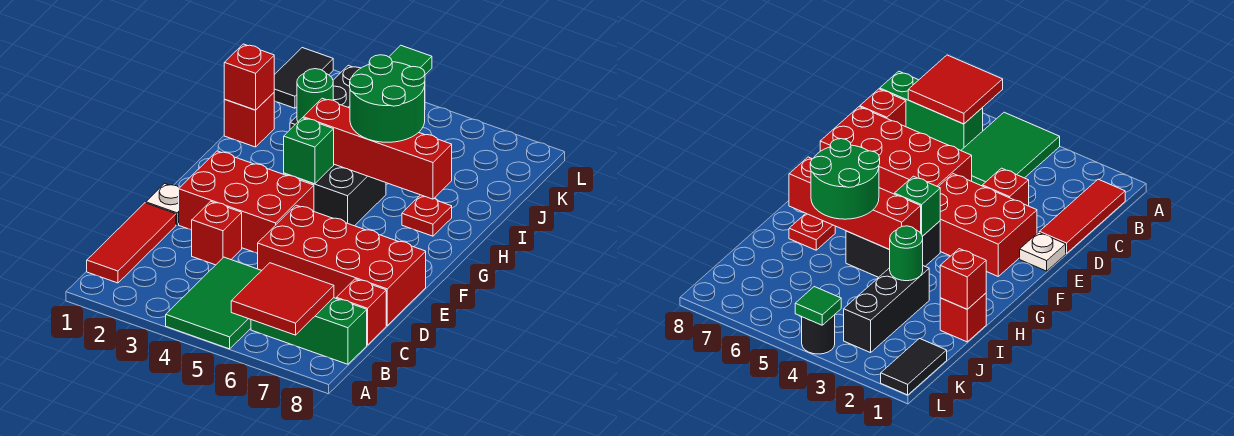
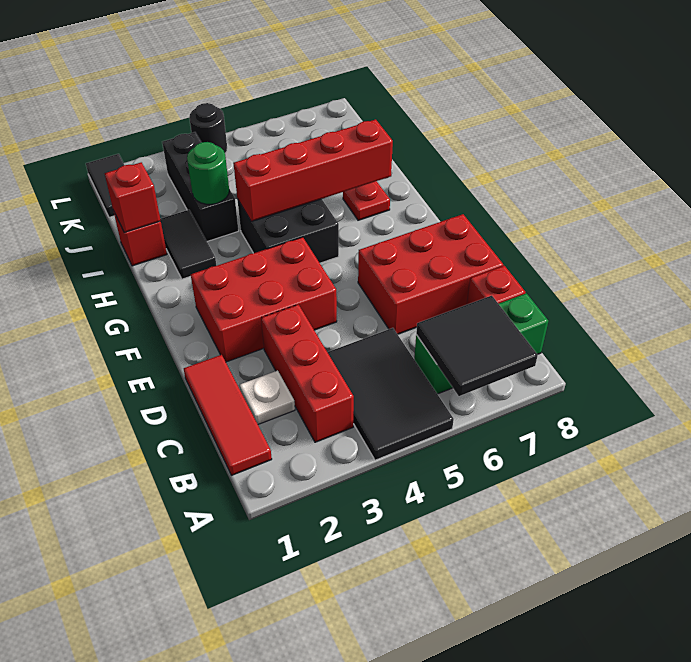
green tile A4:C5 level 1 -> black tile A4:C5 level 1
red tile A6:B7 level 2 -> black tile A6:B7 level 2
red brick D3 level 1 -> red brick B3:D3 level 1
red brick D5:E8 level 1 -> red brick D6:E8 level 1
white plate E1 level 1 -> white plate C2 level 1
green brick G4 level 2 -> none
none -> black tile H2:I2 level 1
green round brick H5:I6 level 3 -> none
green tile L4 level 2 -> none

